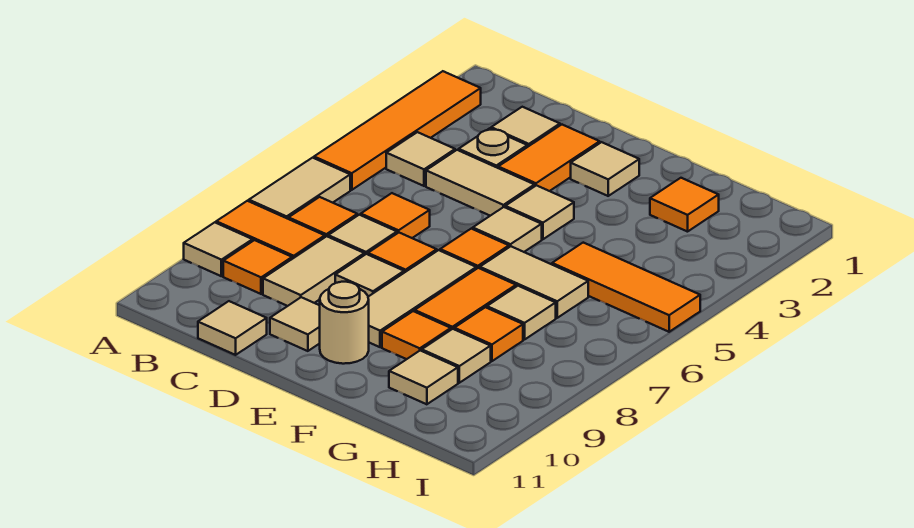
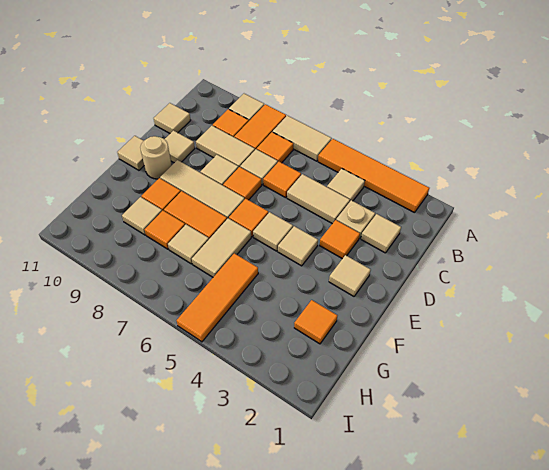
tan tile C4:D4 level 1 -> tan tile C4:C5 level 1
orange tile D2:D3 level 1 -> orange tile D3 level 1
tan tile G10 level 1 -> tan tile E11 level 1

